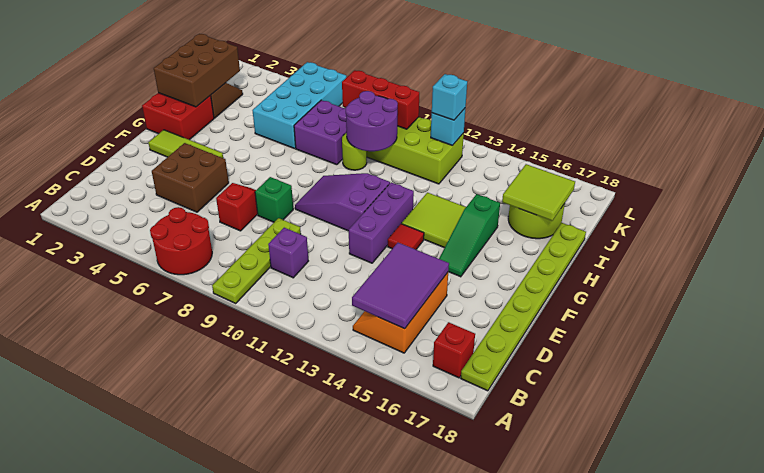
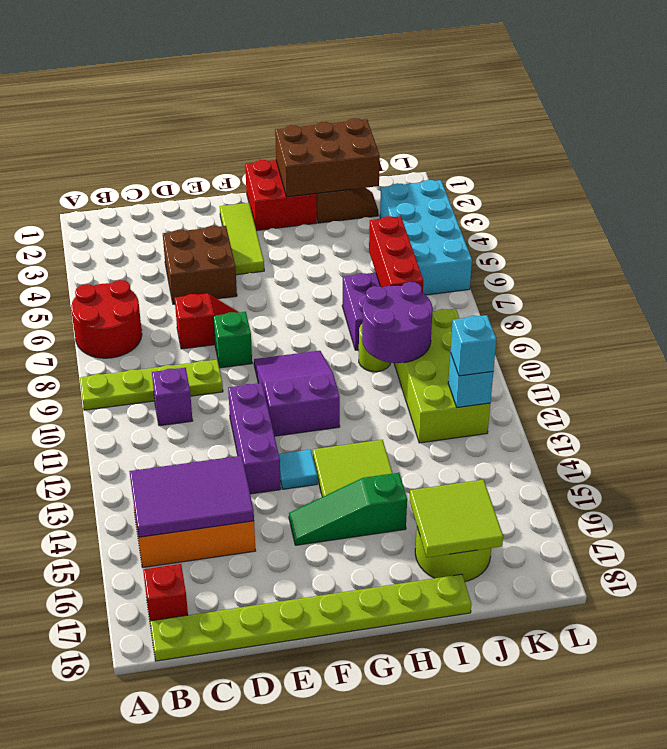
purple brick E12:G12 level 1 -> purple brick E11:E13 level 1
red tile F13 level 1 -> cyan tile F13 level 1
cyan brick I5:L6 level 1 -> cyan brick K3:L6 level 1
red brick K8:K10 level 2 -> red brick J6:J8 level 2

